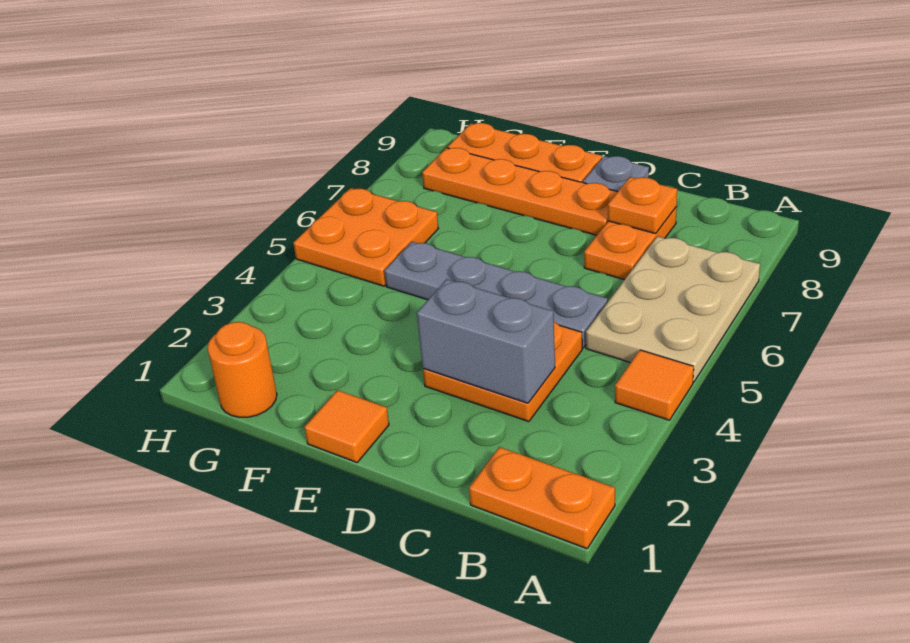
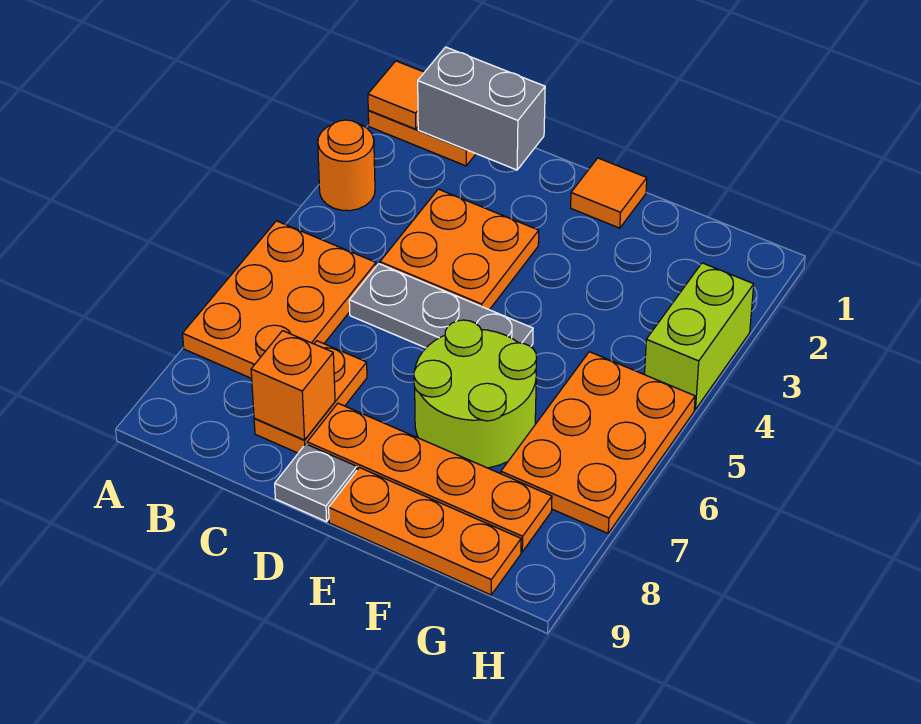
orange tile A4 level 1 -> orange tile A1 level 2
tan plate A5:B7 level 1 -> orange plate A5:B7 level 1
grey brick C3:D3 level 2 -> grey brick B1:C1 level 2
grey plate C5:F5 level 1 -> grey plate C5:E5 level 1
orange plate C8 level 2 -> orange brick C8 level 2
none -> lime round brick E6:F7 level 1
orange round brick G1 level 1 -> orange round brick A3 level 1
orange plate G5:H6 level 1 -> orange plate G5:H7 level 1
none -> lime brick H3:H4 level 1

